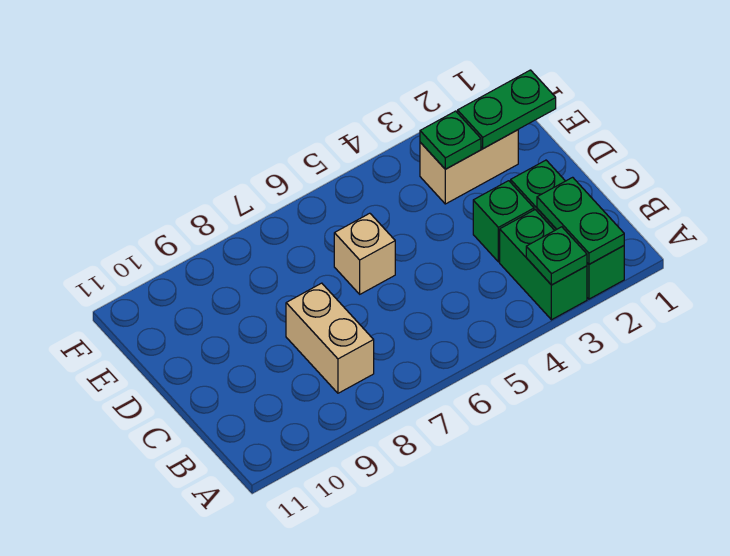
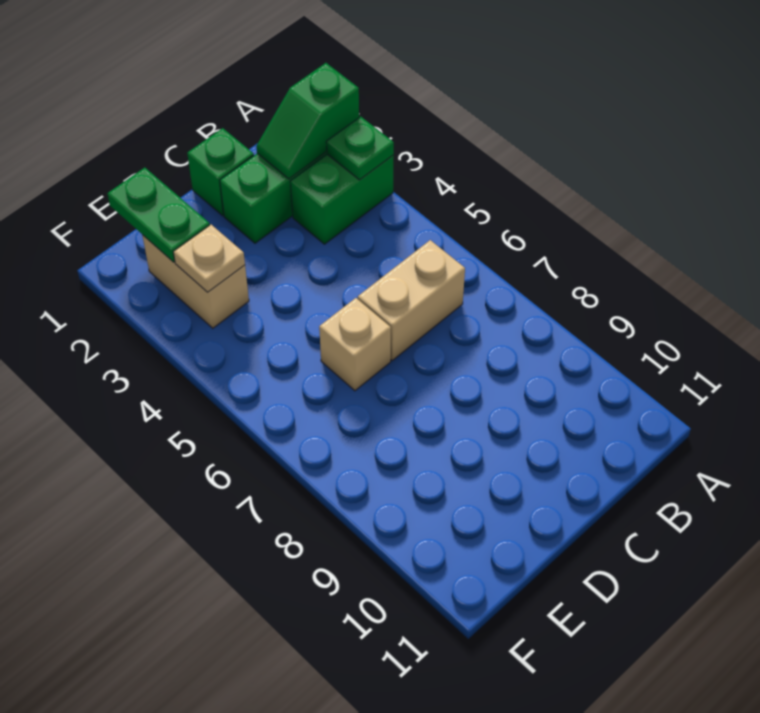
green plate A2:B2 level 2 -> green slope A2:B2 level 2 top A
tan brick B8:C8 level 1 -> tan brick B6:C6 level 1
green brick C3 level 1 -> green brick C1 level 1
green plate E3 level 2 -> tan plate E3 level 2

